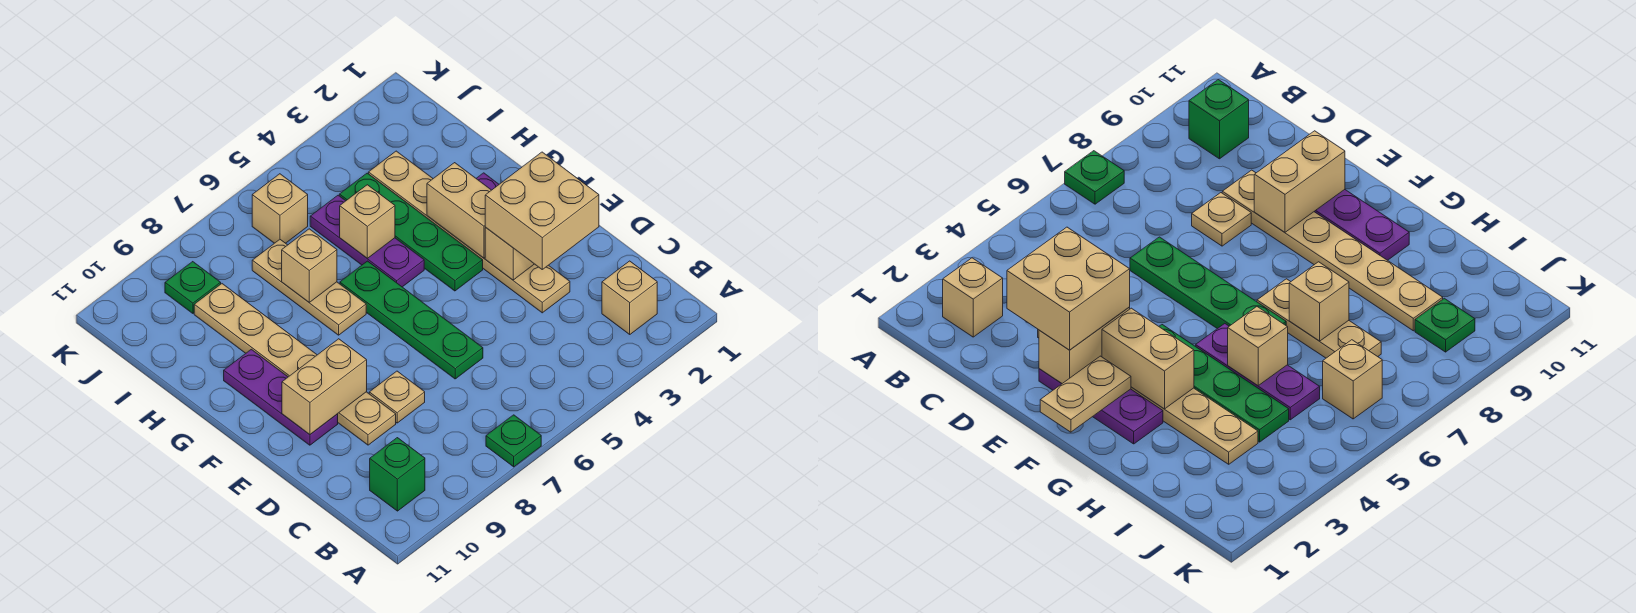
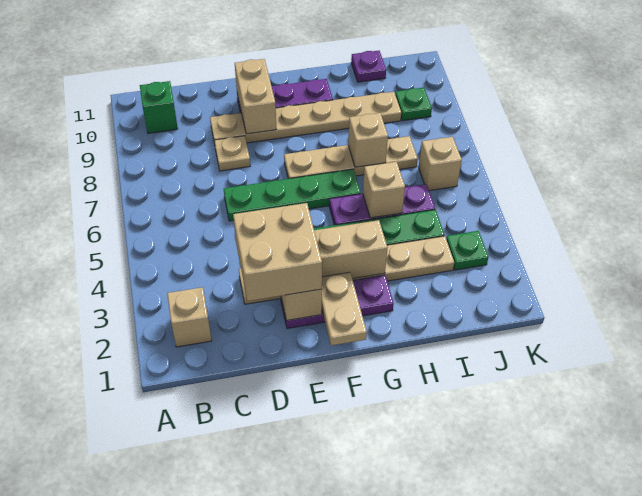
green plate A7 level 1 -> green plate J3 level 1
tan plate G7:I7 level 1 -> tan plate F7:I7 level 1
none -> purple plate I11 level 1

